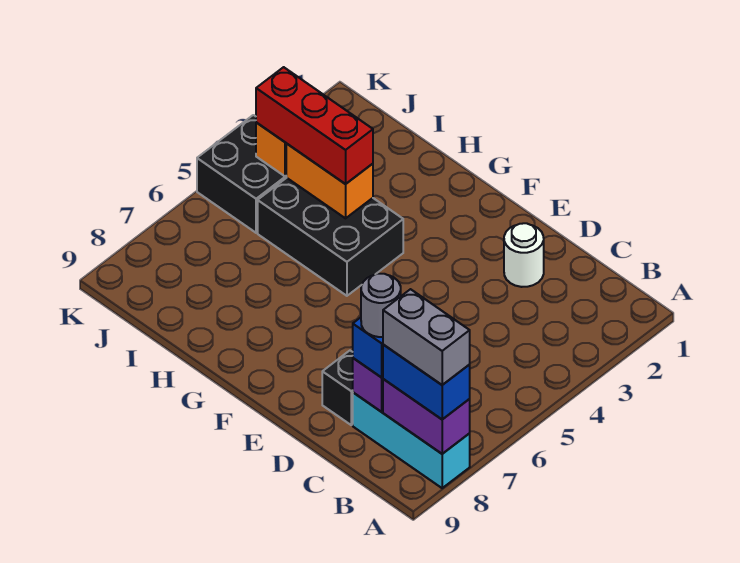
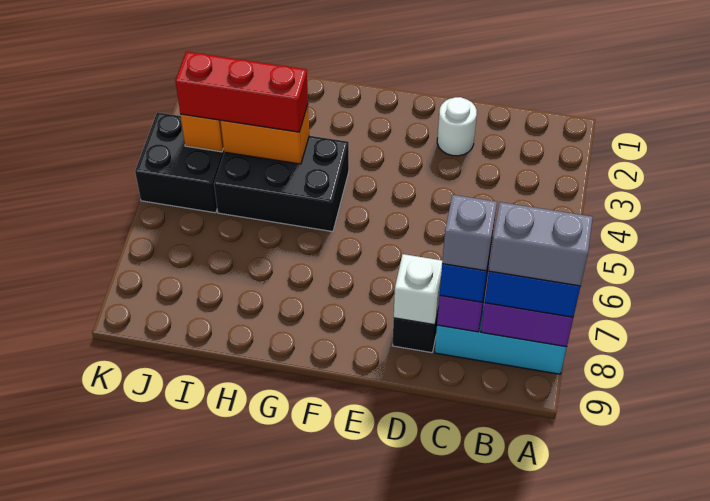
grey round brick C8 level 4 -> grey brick C8 level 4
none -> white brick D8 level 2

